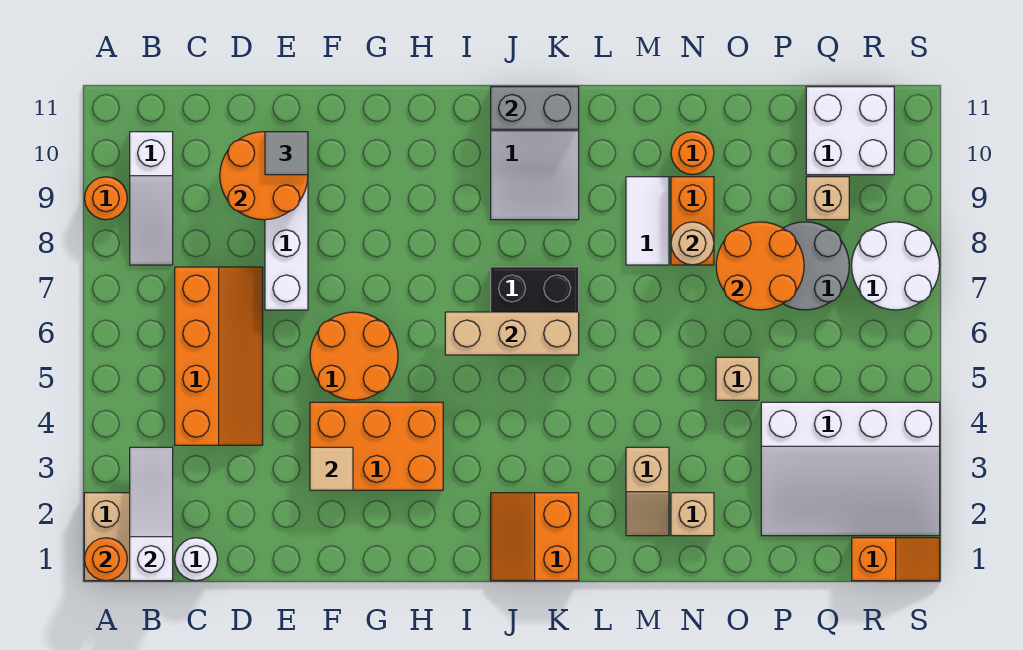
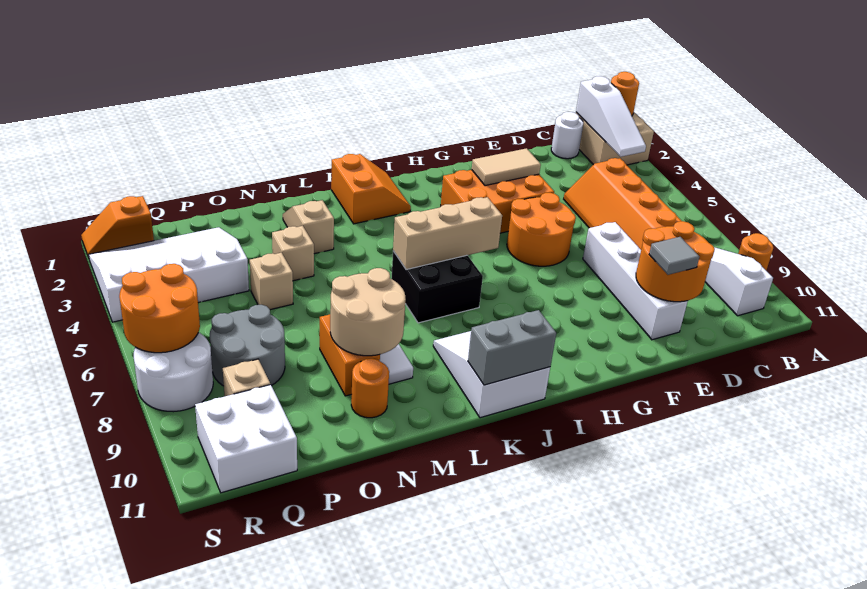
tan tile F3 level 2 -> tan tile F3:G3 level 2
tan brick N2 level 1 -> tan brick N4 level 1
tan round brick N8 level 2 -> tan round brick M8:N9 level 2
orange round brick O7:P8 level 2 -> orange round brick R6:S7 level 2

